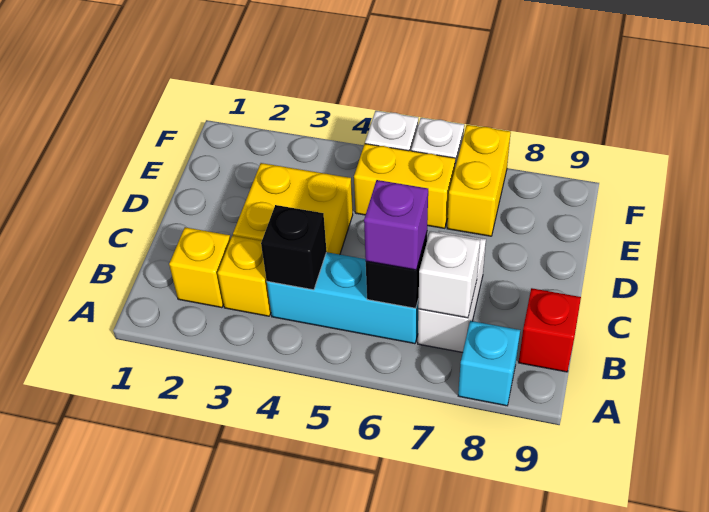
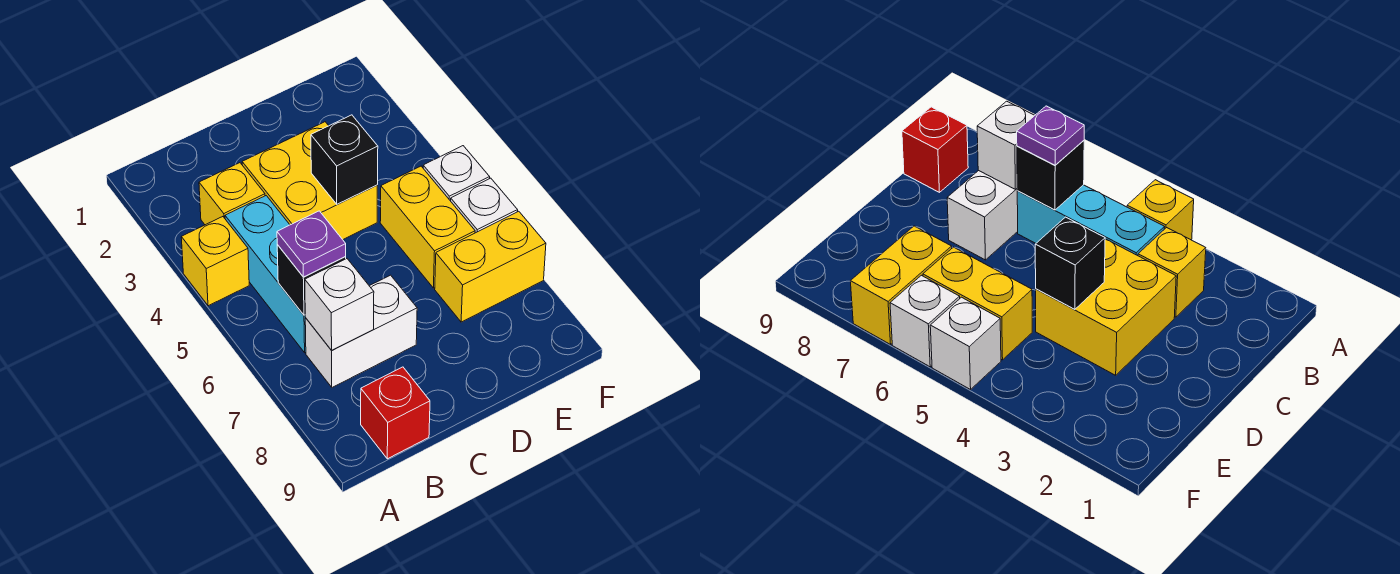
cyan brick A8 level 1 -> none
yellow brick B2 level 1 -> yellow brick A4 level 1
black brick B4 level 2 -> black brick D4 level 2
purple brick B6 level 3 -> purple plate B6 level 3

